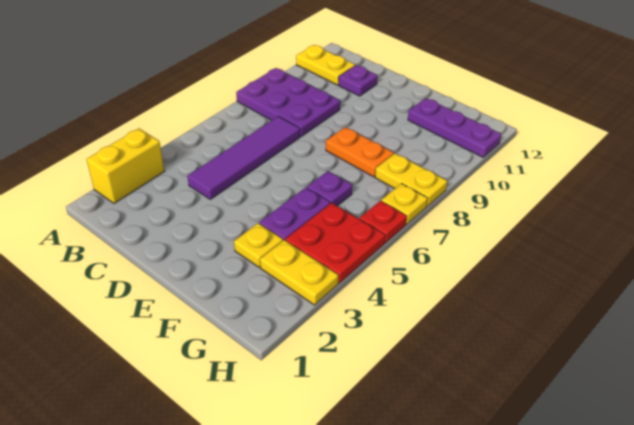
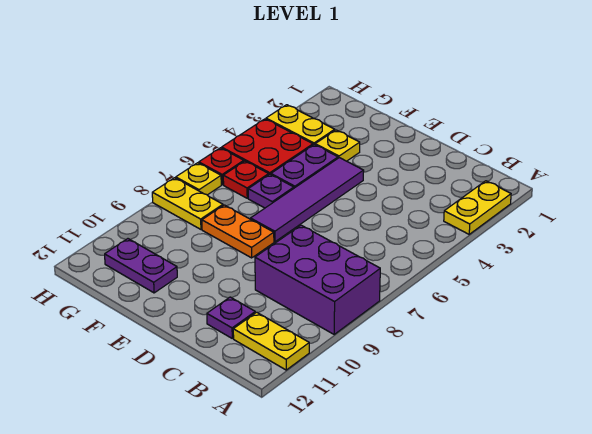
yellow brick A2:A3 level 1 -> yellow plate A2:A3 level 1
purple plate A8:C9 level 1 -> purple brick A8:C9 level 1
purple tile C4:C7 level 1 -> purple tile E4:E7 level 1
purple plate F11:H11 level 1 -> purple plate F11:G11 level 1
none -> red plate G6 level 1

